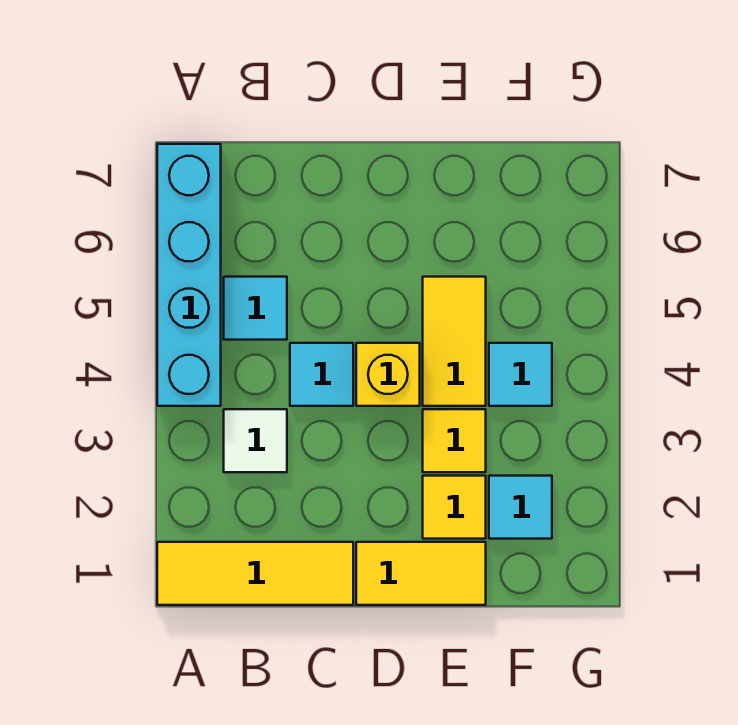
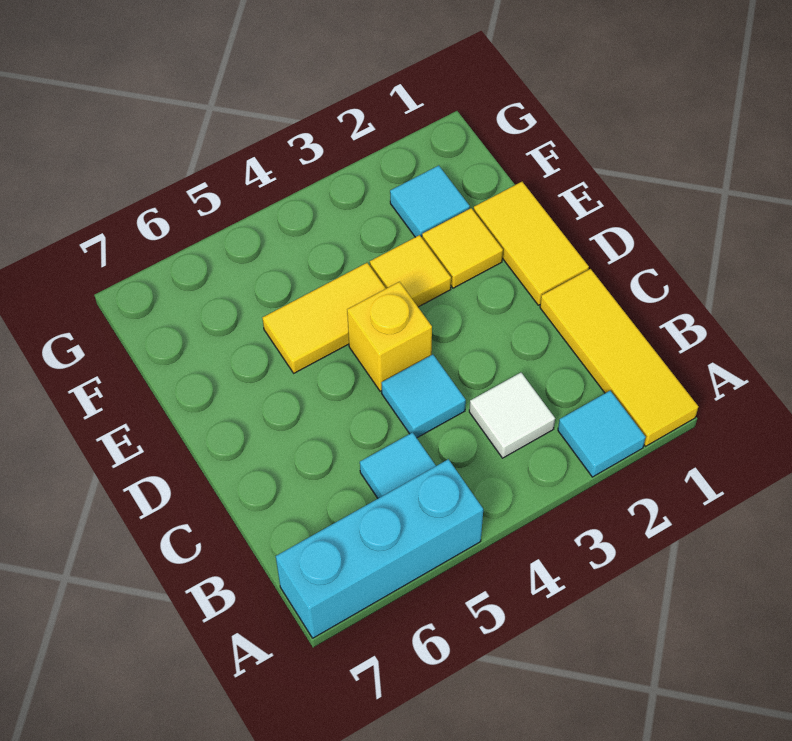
cyan brick A4:A7 level 1 -> cyan brick A5:A7 level 1
cyan tile F4 level 1 -> cyan tile A2 level 1

